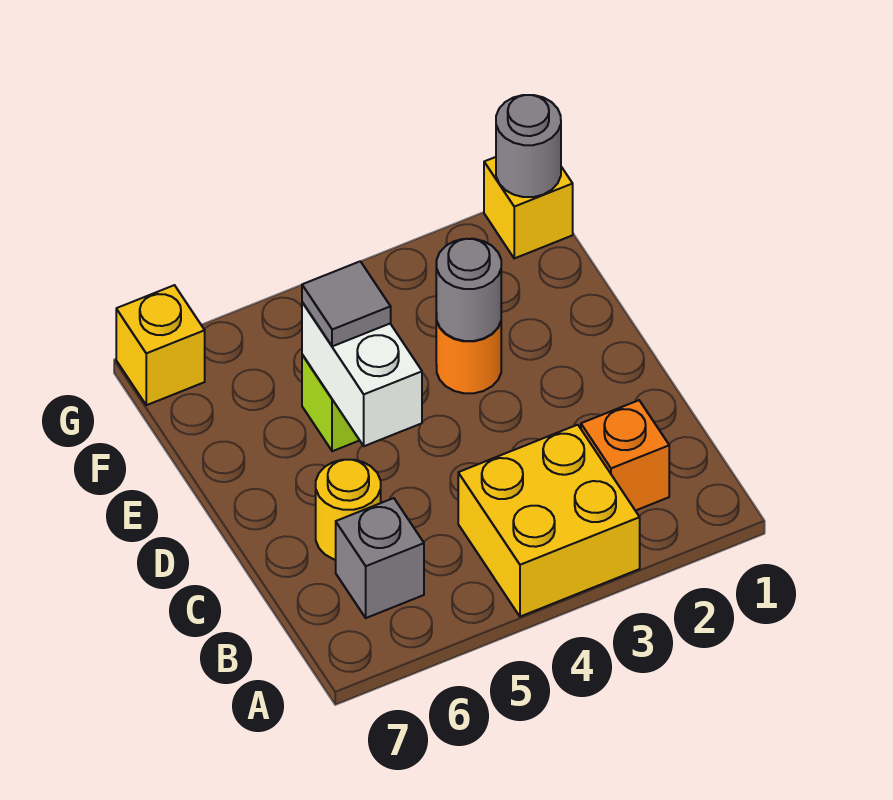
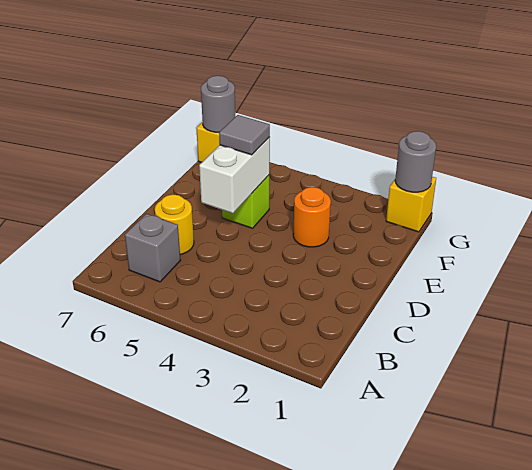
yellow brick A3:B4 level 1 -> none
orange brick B2 level 1 -> none
grey round brick E3 level 2 -> grey round brick G7 level 2

